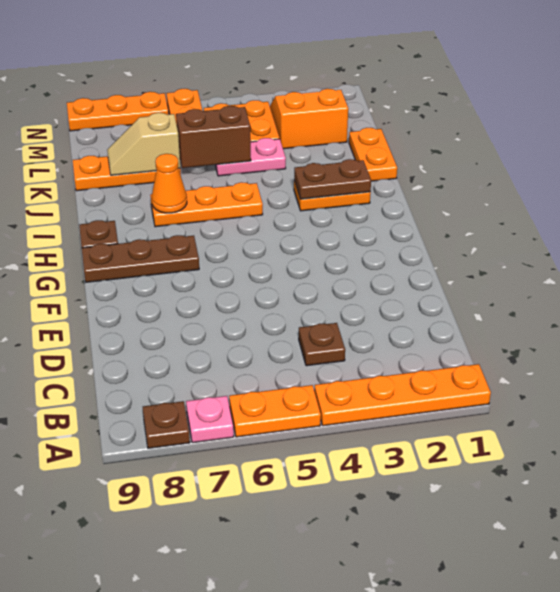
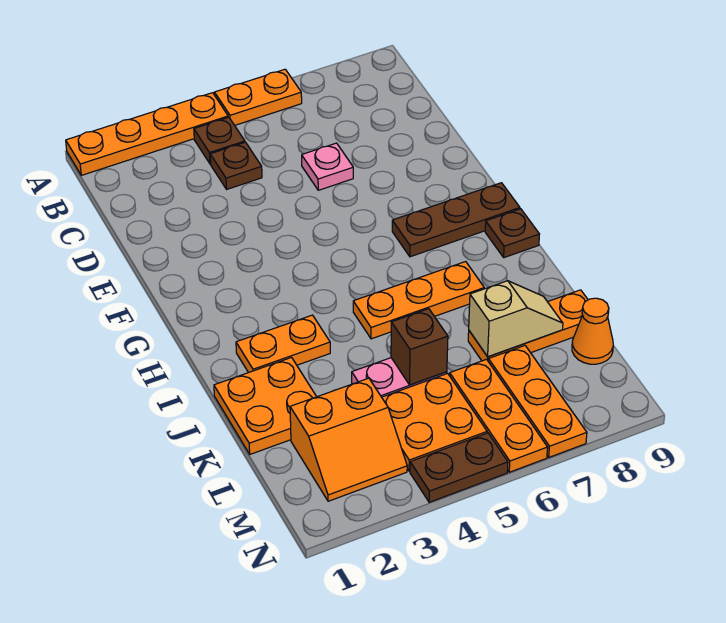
pink plate A7 level 1 -> pink plate D6 level 1
brown plate A8 level 1 -> brown plate B4 level 1
brown plate I2:I3 level 2 -> brown plate N4:N5 level 1
orange cone I7 level 2 -> orange cone L9 level 1
orange plate J1:K1 level 1 -> orange plate J1:K2 level 1
brown brick K5:K6 level 2 -> brown brick K5 level 2
orange plate N7:N9 level 1 -> orange plate L7:N7 level 1

